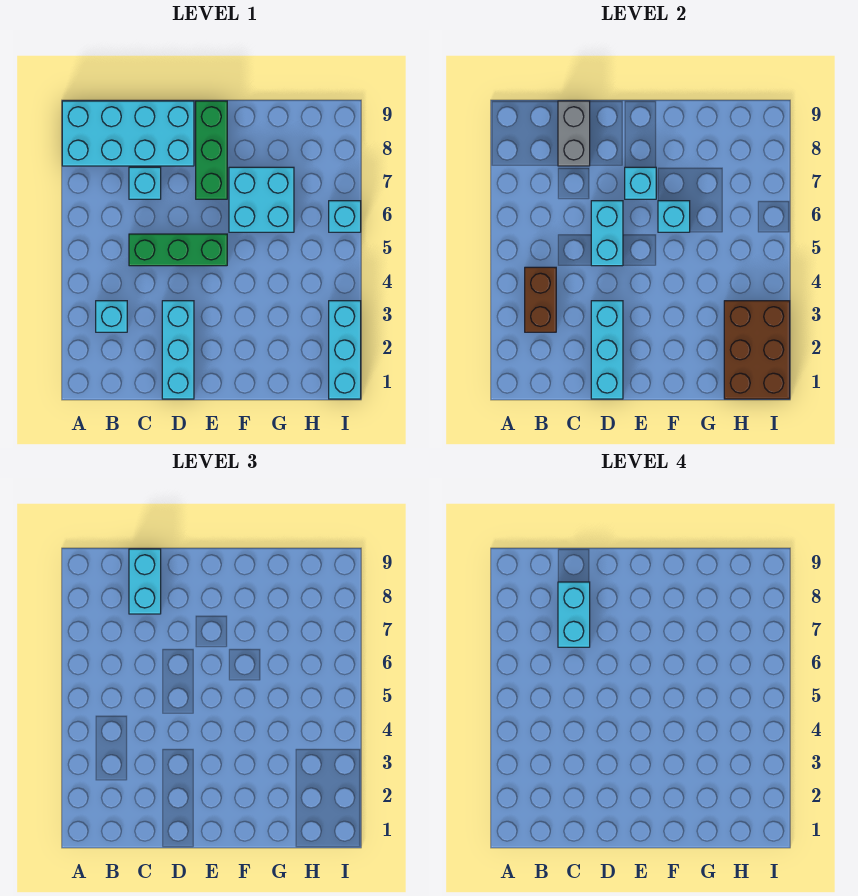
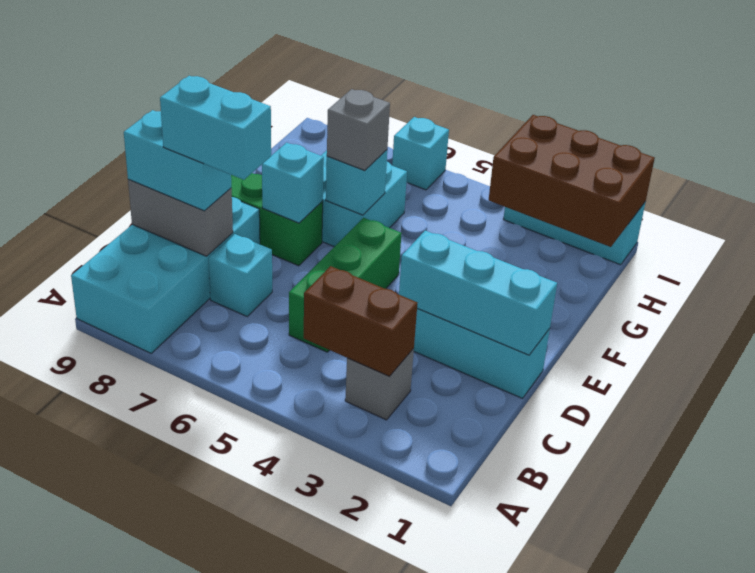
cyan brick B3 level 1 -> grey brick B3 level 1
cyan brick D5:D6 level 2 -> none
none -> grey brick F6 level 3

